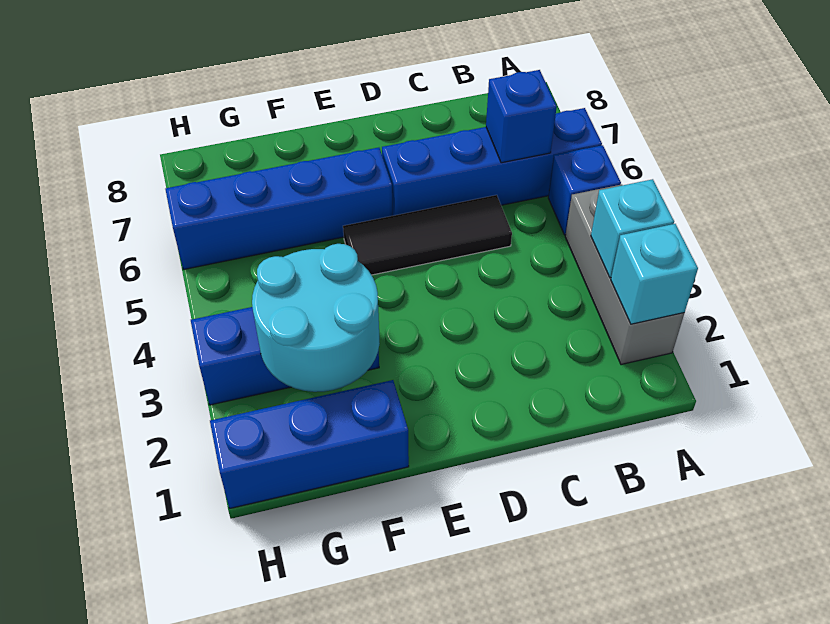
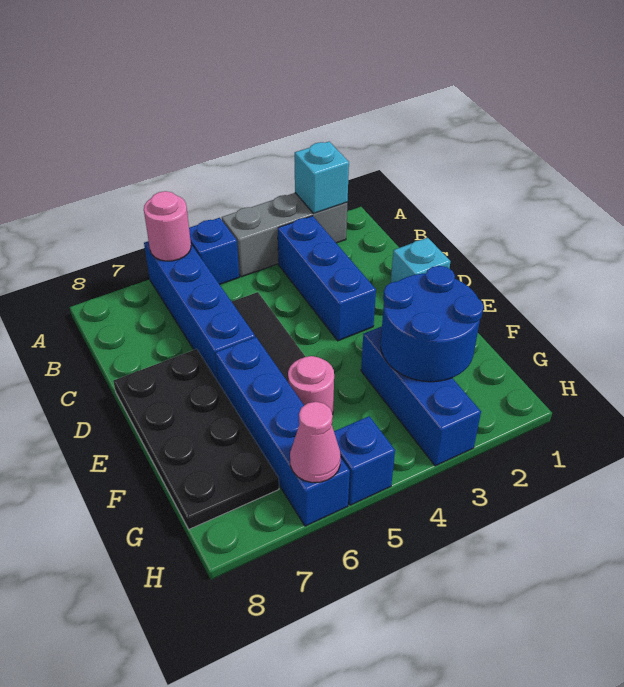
cyan brick A3 level 2 -> cyan brick D1 level 1
none -> pink round brick A6 level 2
blue brick B6 level 2 -> blue brick H5 level 1
none -> black plate D7:G8 level 1
blue brick F1:H1 level 1 -> blue brick B3:D3 level 1
cyan round brick F2:G3 level 2 -> blue round brick F2:G3 level 2
none -> pink round brick F5 level 1
none -> pink cone H6 level 2

